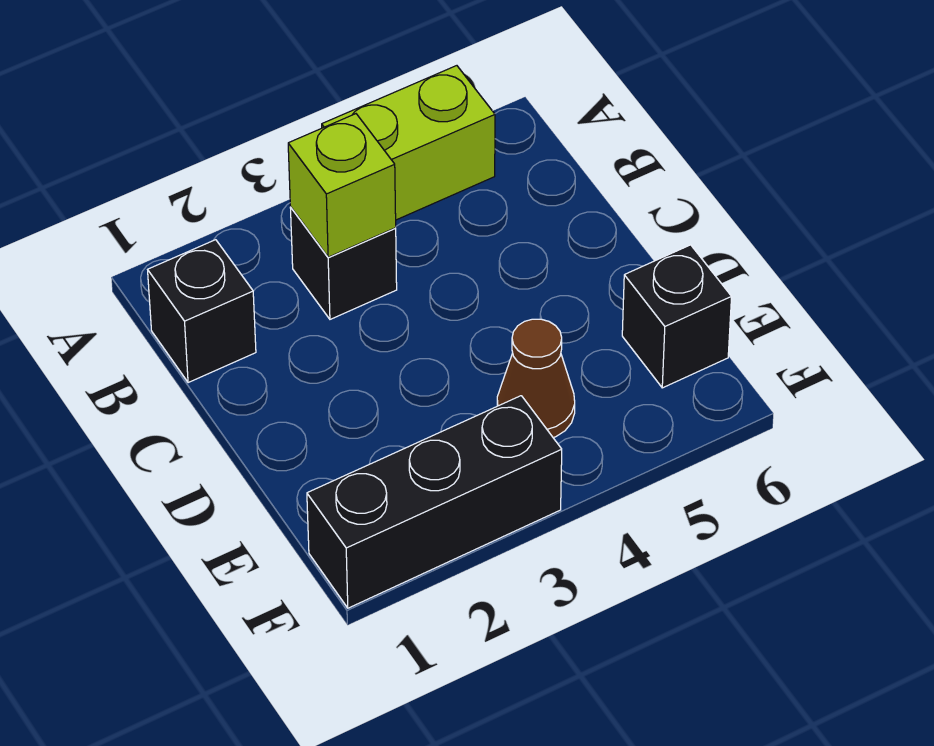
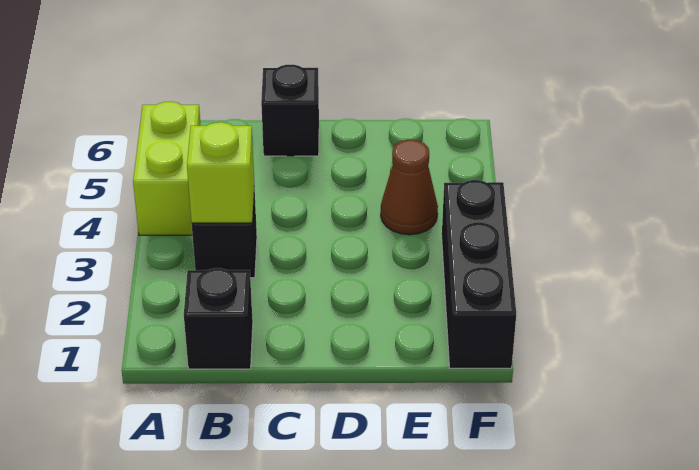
black brick E6 level 1 -> black brick C6 level 1

